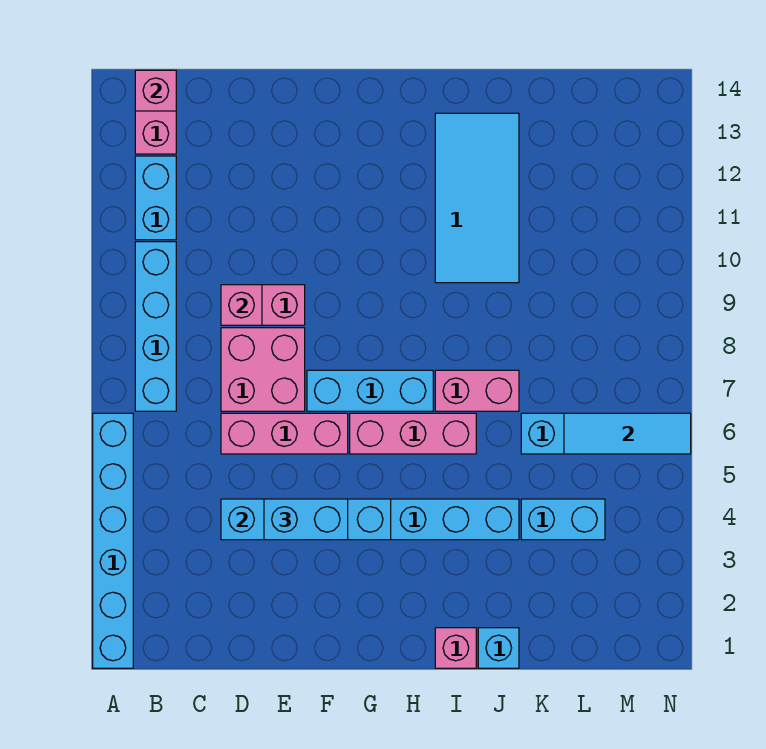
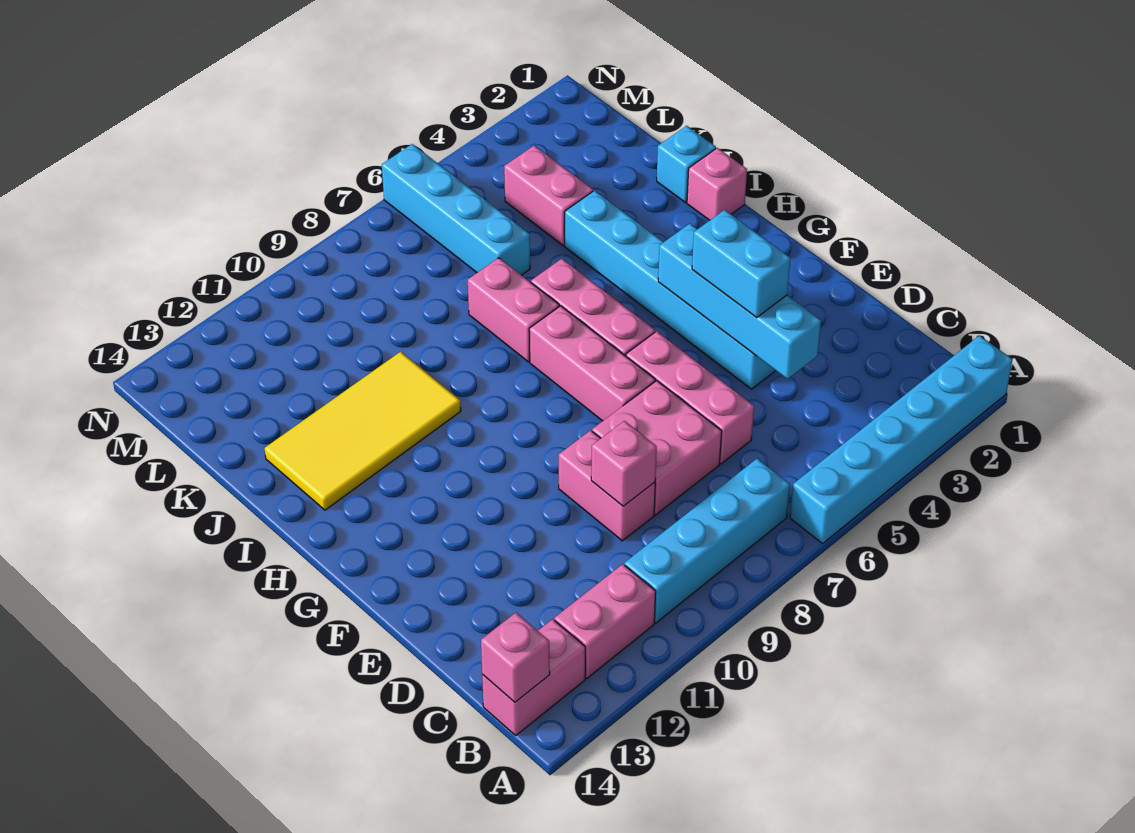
cyan brick B11:B12 level 1 -> pink brick B11:B12 level 1
cyan brick F7:H7 level 1 -> pink brick F7:H7 level 1
cyan tile I10:J13 level 1 -> yellow tile I10:J13 level 1
cyan brick K4:L4 level 1 -> pink brick K4:L4 level 1
cyan tile L6:N6 level 2 -> none

